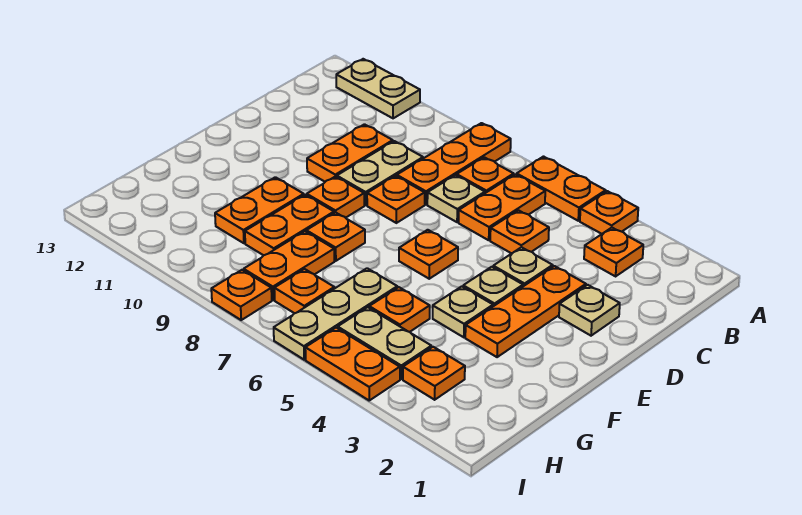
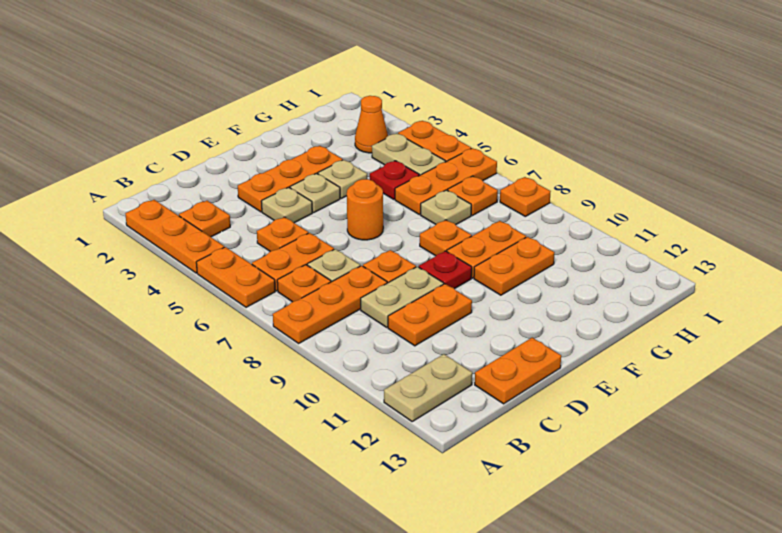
orange plate A4 level 1 -> orange plate A2:A4 level 1
tan plate A11:A12 level 1 -> tan plate A12:B12 level 1
tan plate D2 level 1 -> tan plate G7 level 1
orange plate E6 level 1 -> orange round brick E6 level 1
orange plate E9 level 1 -> red plate E9 level 1
orange plate G5 level 1 -> red plate G5 level 1
tan plate G6:I6 level 1 -> orange plate G6:I6 level 1
orange plate G8:H8 level 1 -> orange plate C13:D13 level 1
orange plate H3 level 1 -> orange cone H3 level 1

